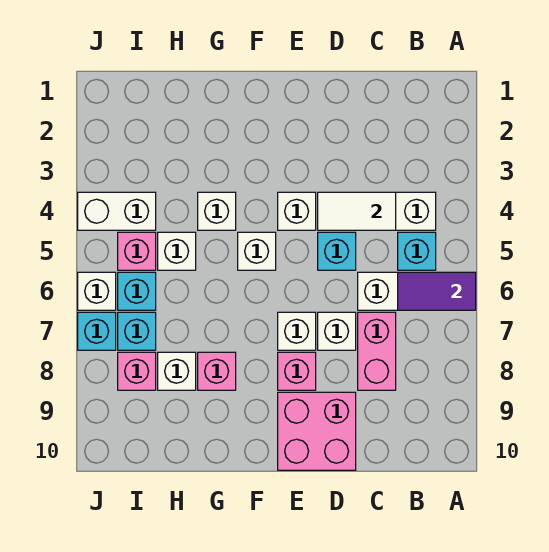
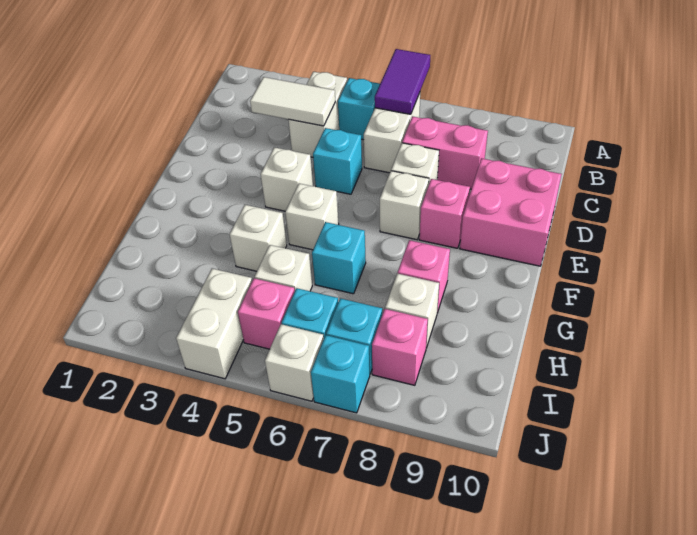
white tile C4:D4 level 2 -> white tile C3:C4 level 2
none -> cyan brick G6 level 1

